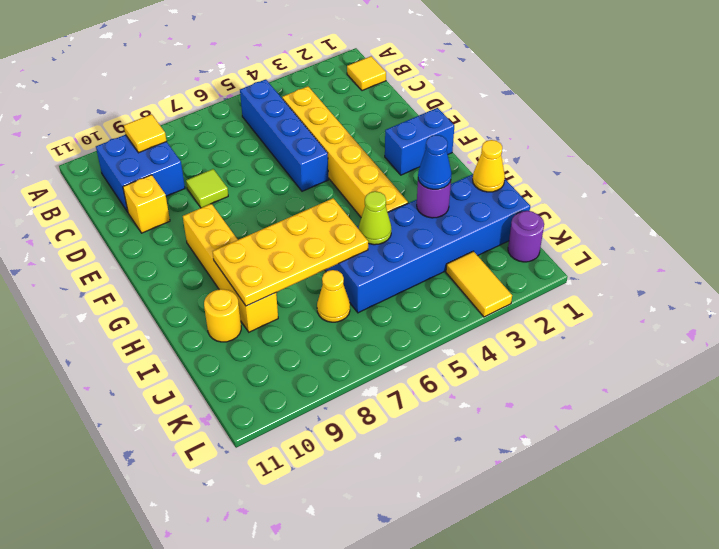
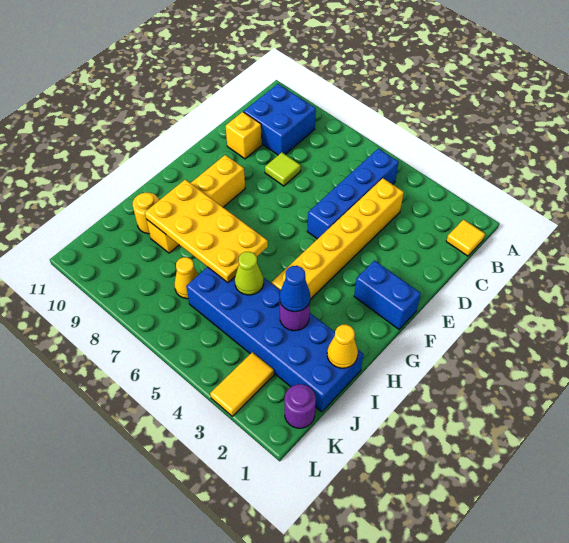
yellow tile B9 level 2 -> none

